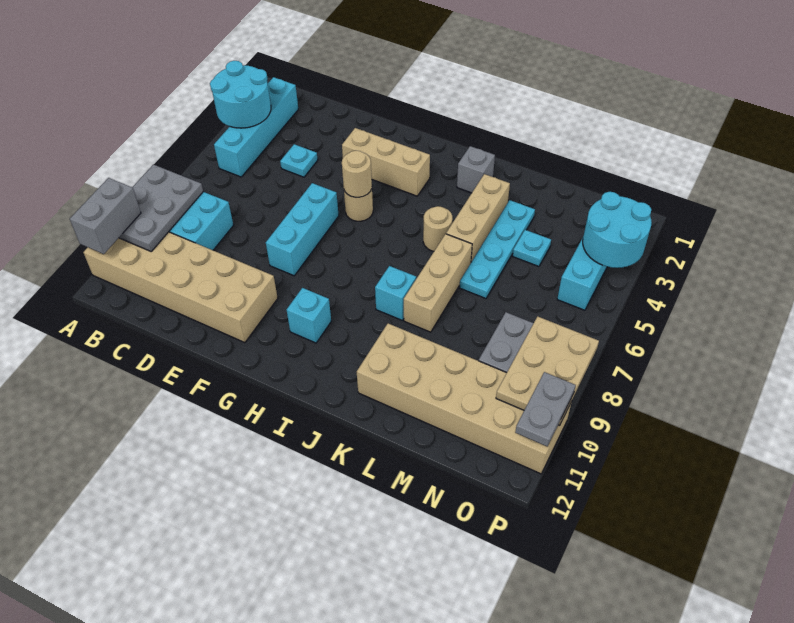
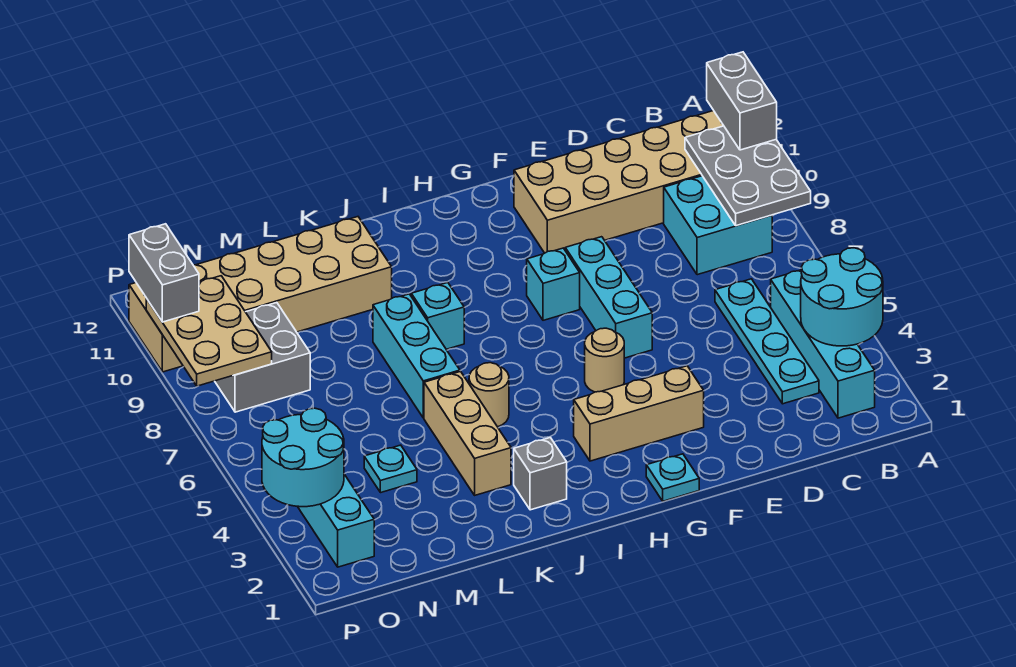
cyan plate D4 level 1 -> cyan plate G1 level 1
tan round brick G5 level 2 -> none
cyan brick H10 level 1 -> cyan brick G8 level 1
tan brick K6:K8 level 1 -> cyan brick K6:K8 level 1
cyan plate L3:L6 level 1 -> cyan plate C3:C6 level 1
grey plate P10:P11 level 3 -> grey brick P10:P11 level 3

